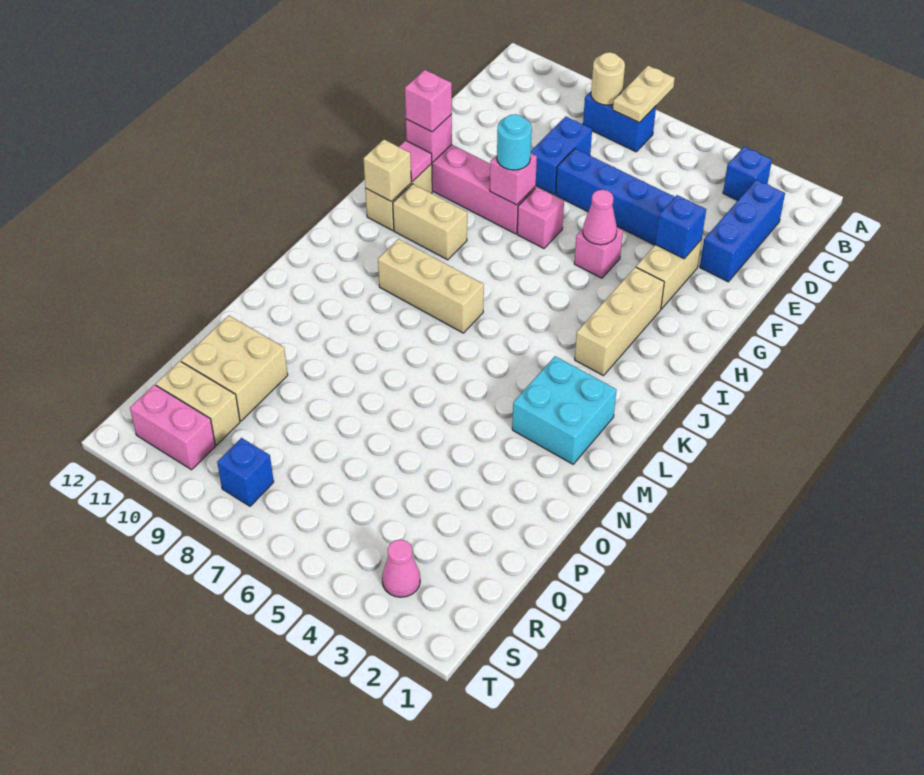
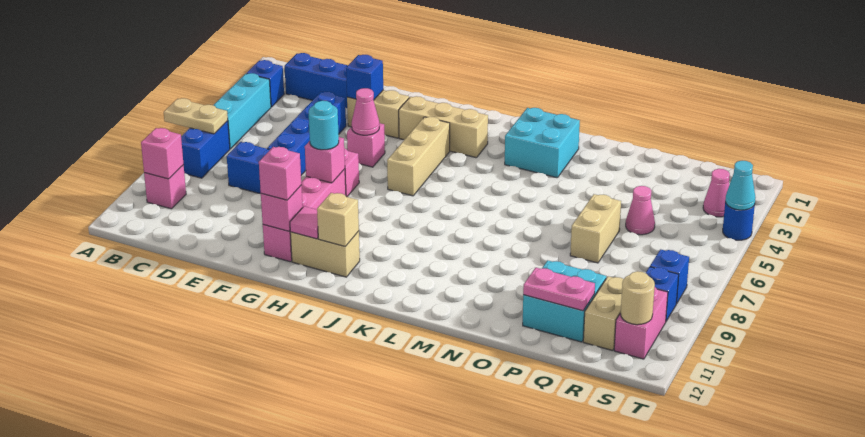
none -> cyan brick B4:B6 level 1
tan round brick B8 level 2 -> tan round brick S11 level 2
none -> pink brick B10 level 1
none -> pink brick B10 level 2
tan brick I9:I10 level 1 -> tan brick P6:P7 level 1
tan brick K7:K9 level 1 -> tan brick I4:I6 level 1
tan brick P10:Q11 level 1 -> cyan brick P10:Q11 level 1
none -> pink plate P11:Q11 level 2
none -> pink cone Q5 level 1
none -> blue brick S9 level 1
none -> blue round brick T4 level 1
none -> cyan cone T4 level 2

